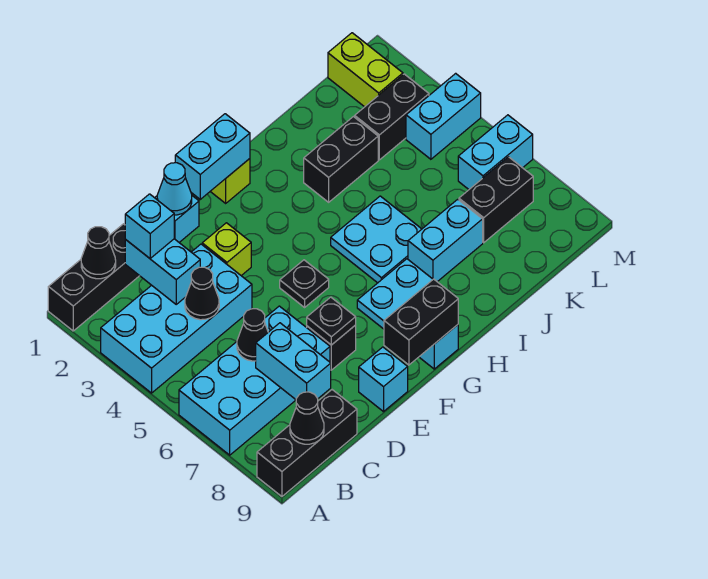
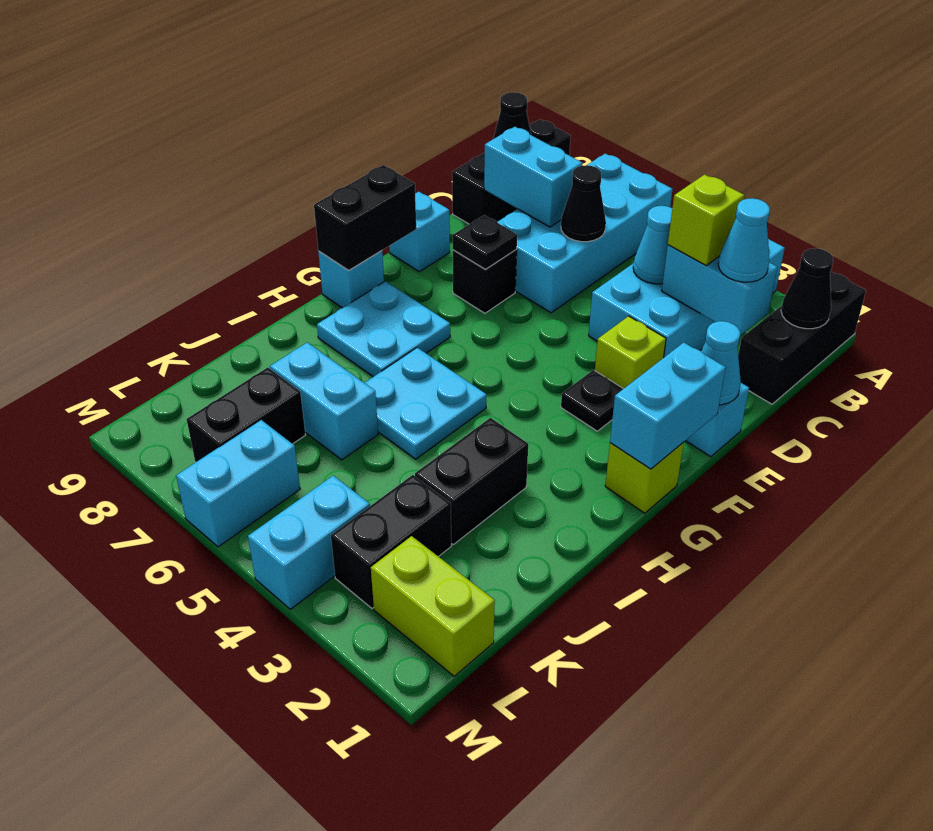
cyan brick C2 level 3 -> cyan cone C2 level 3
none -> lime brick C3 level 3
black cone C4 level 2 -> cyan cone C4 level 2
black plate F5 level 1 -> black plate F3 level 1
cyan brick I7:J7 level 1 -> cyan brick J6:J7 level 1

